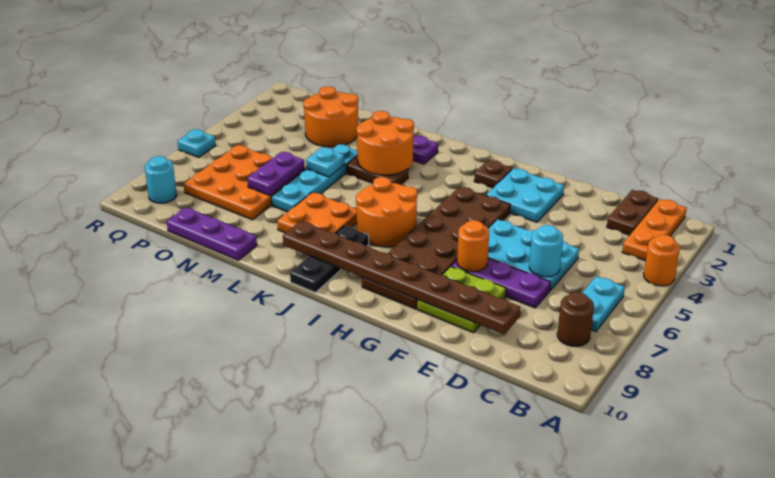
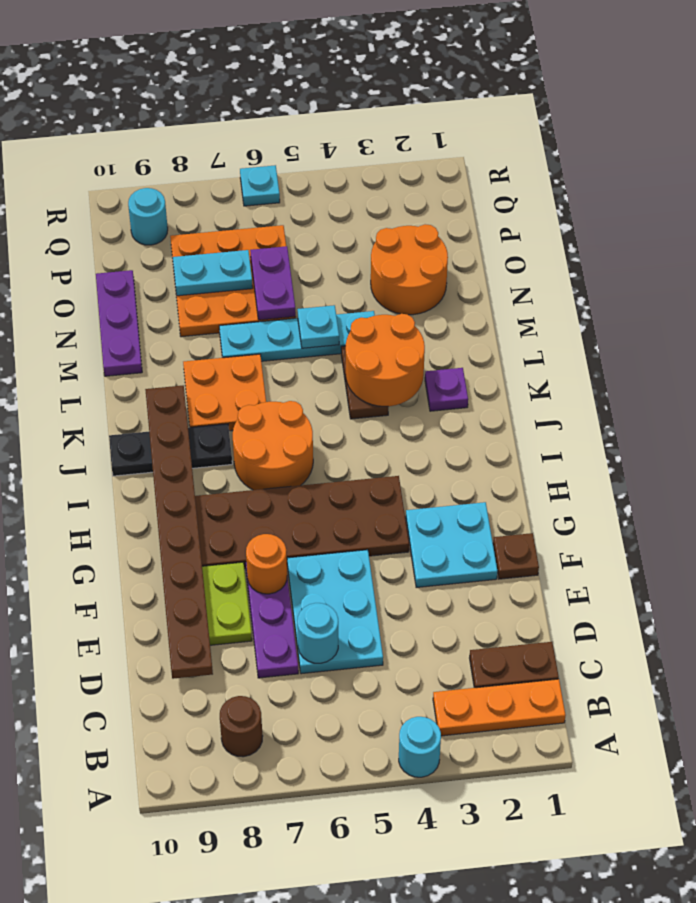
orange round brick A4 level 1 -> cyan round brick A4 level 1
cyan plate B6:B7 level 1 -> cyan plate O7:O8 level 2
brown plate H2 level 1 -> brown plate F1 level 1
purple plate N6:N7 level 2 -> purple plate N6:O6 level 2

